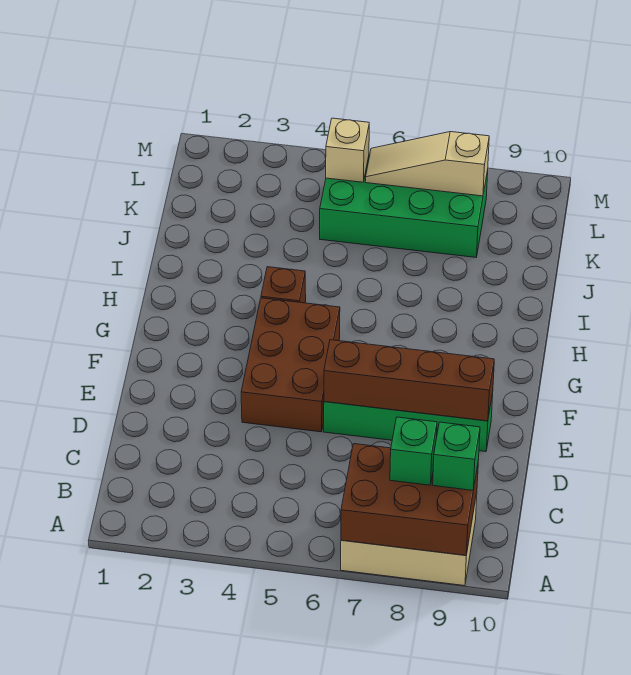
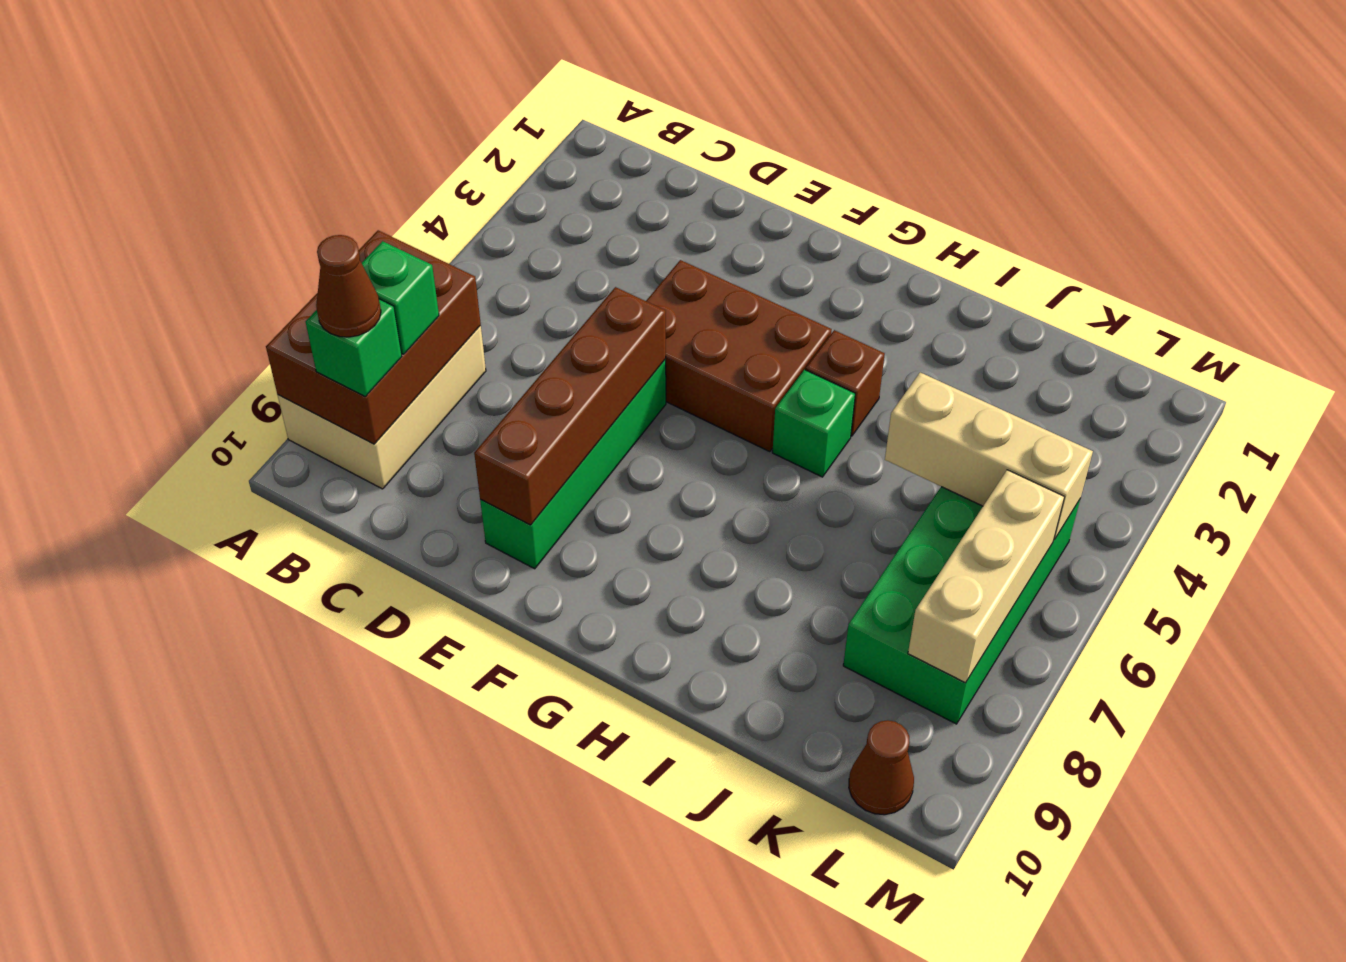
none -> brown cone B9 level 4
none -> green brick H5 level 1
tan brick L5 level 2 -> tan brick J5:L5 level 2
tan slope L6:L8 level 2 top 8 -> tan brick L6:L8 level 2
none -> brown cone L10 level 1

